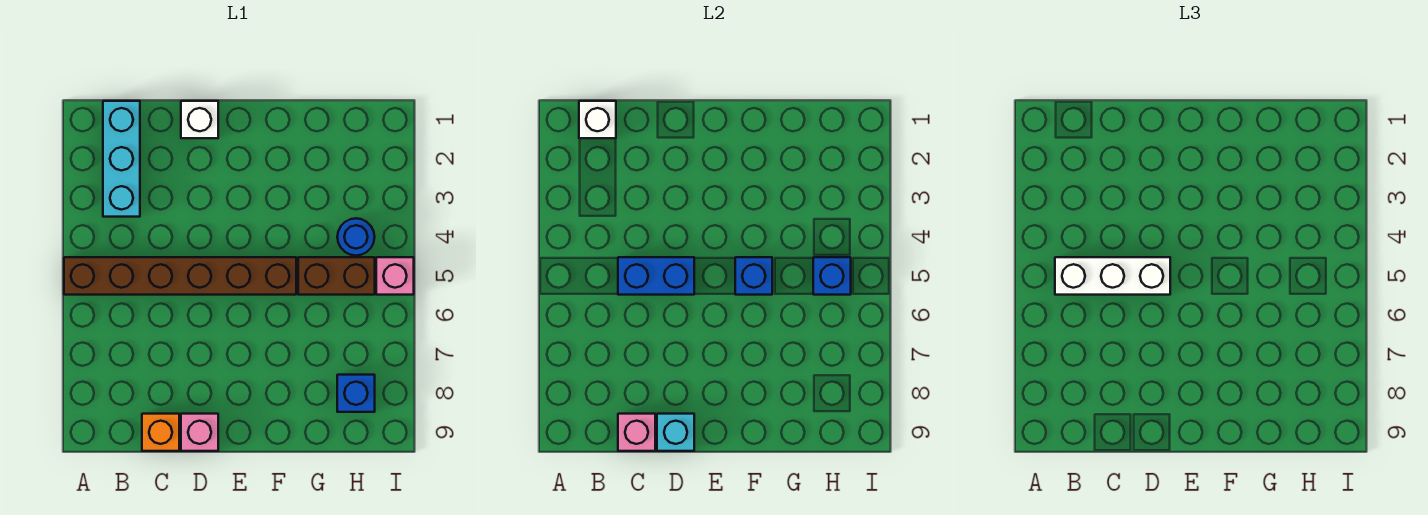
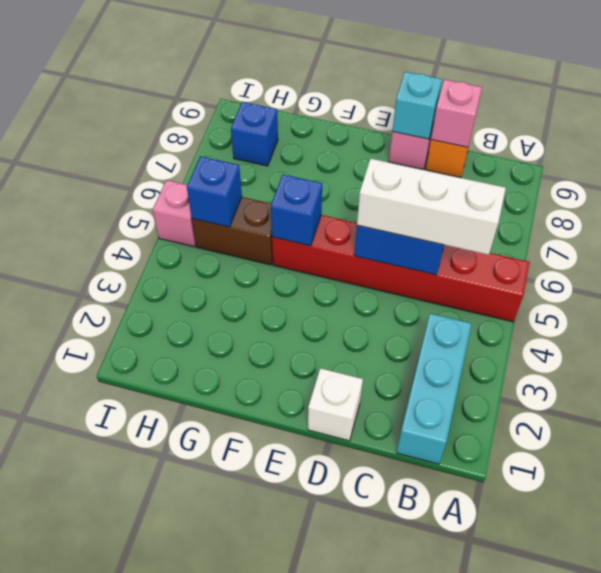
brown brick A5:F5 level 1 -> red brick A5:F5 level 1
white brick B1 level 2 -> none
blue round brick H4 level 1 -> none

